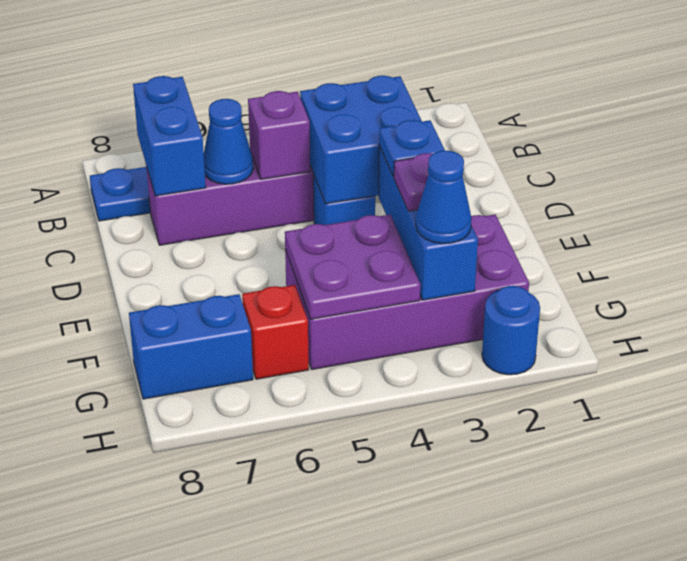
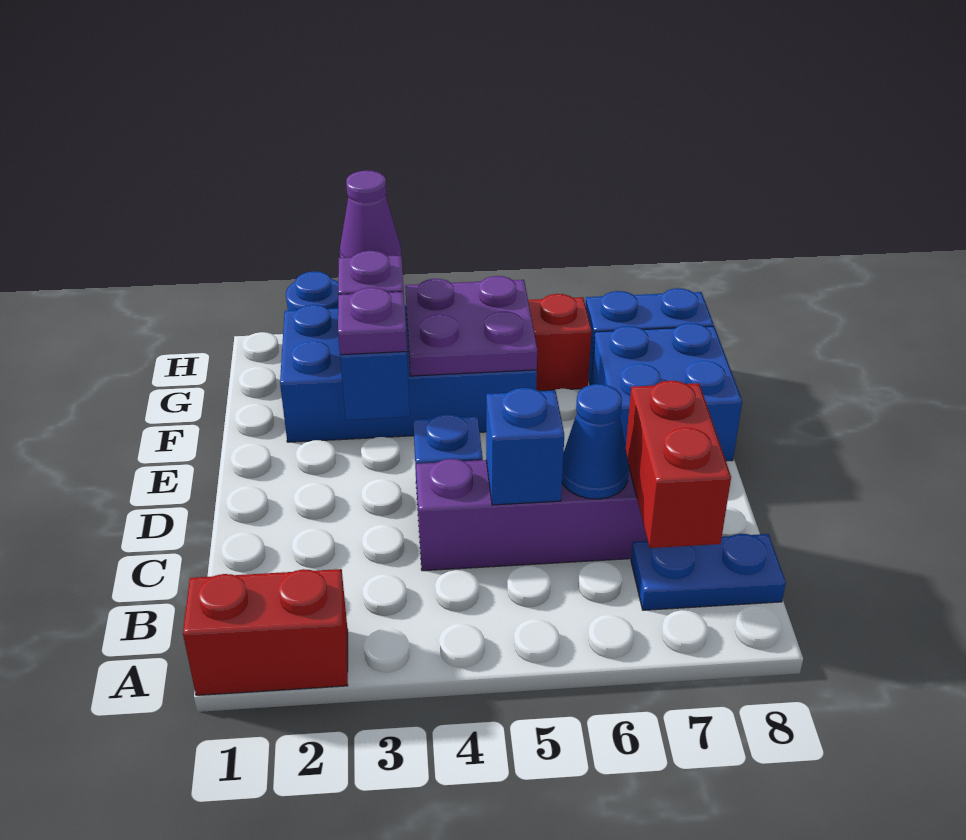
none -> red brick A1:A2 level 1
blue brick B7:C7 level 2 -> red brick B7:C7 level 2
blue brick C3:D4 level 2 -> blue brick E7:F8 level 1
purple brick C5 level 2 -> blue brick C5 level 2
blue plate E3 level 3 -> purple plate E3 level 3
purple brick F2:G5 level 1 -> blue brick F2:G5 level 1
blue cone G3 level 3 -> purple cone G3 level 3

